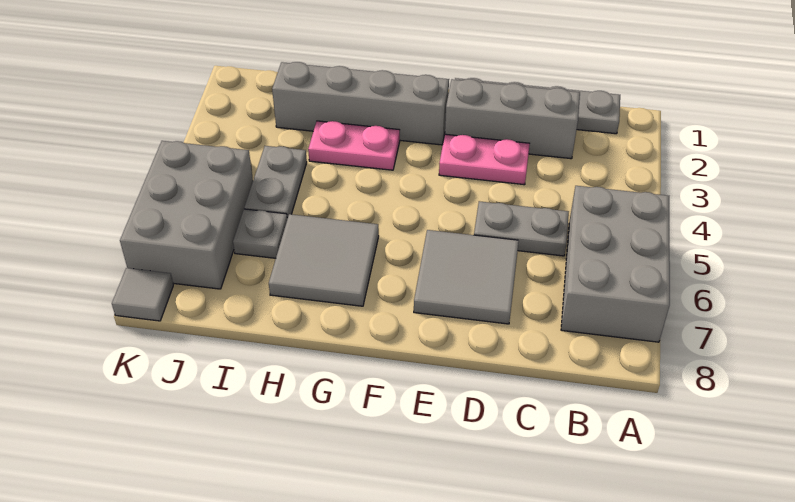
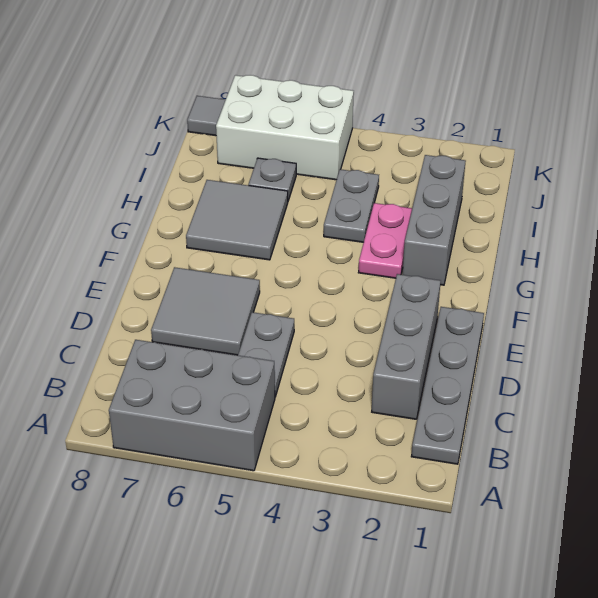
pink plate D3:E3 level 1 -> none
grey brick F2:I2 level 1 -> grey brick G2:I2 level 1
grey plate I4:I5 level 1 -> grey plate H4:I4 level 1
grey brick J5:K7 level 1 -> white brick J5:K7 level 1

